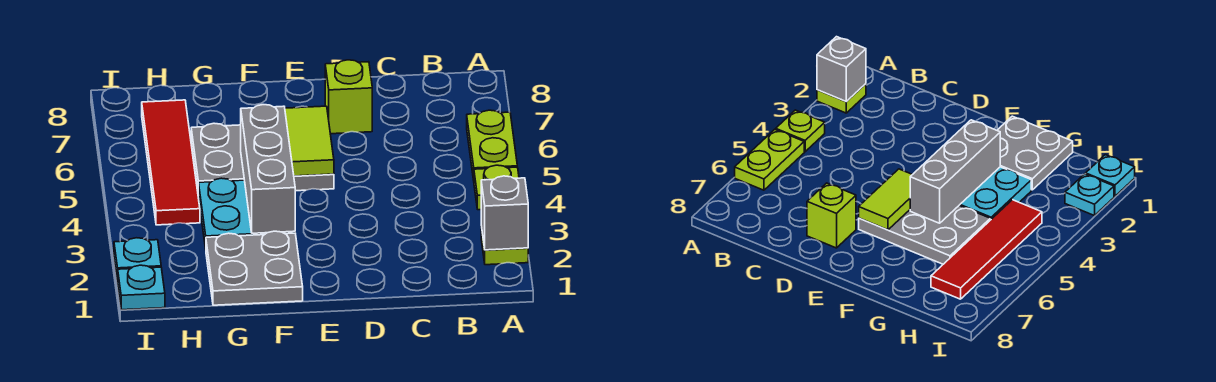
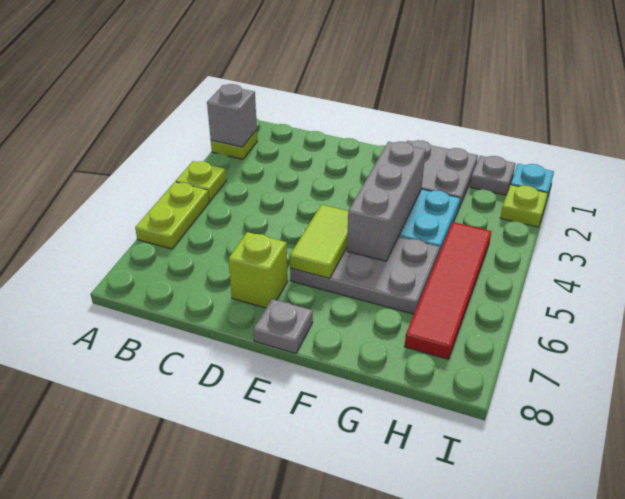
none -> grey plate E8 level 1
none -> grey plate H1 level 1
cyan plate I2 level 1 -> lime plate I2 level 1

